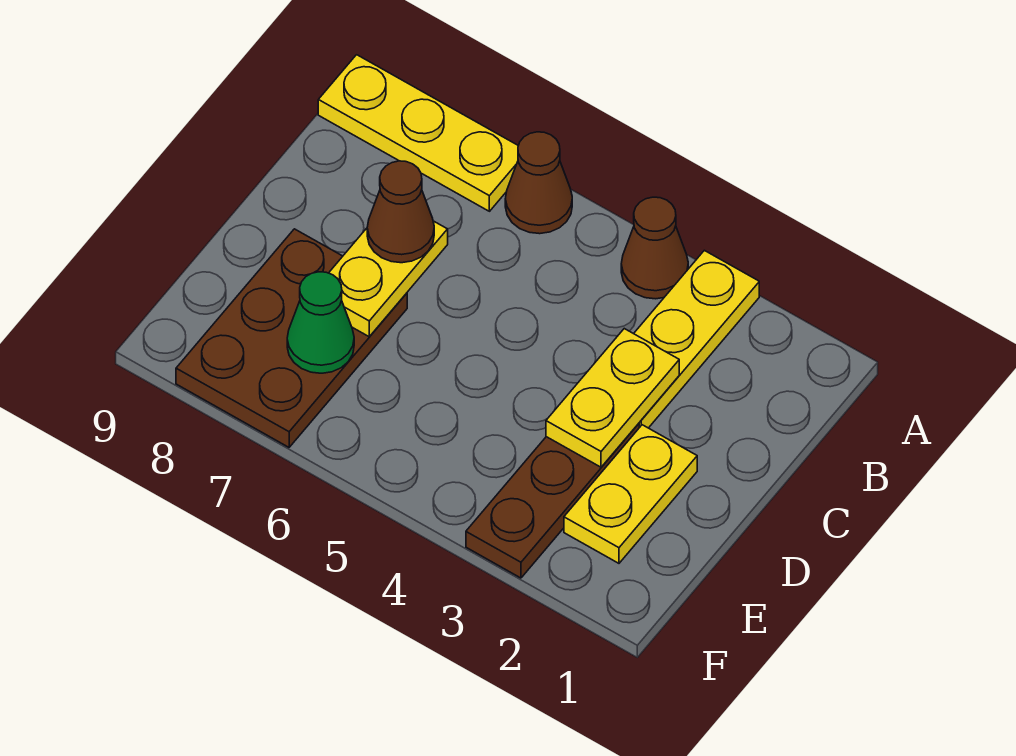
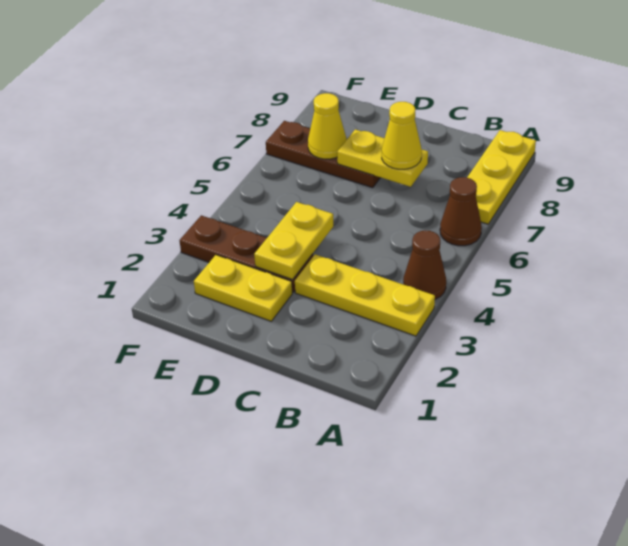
yellow plate C3:D3 level 2 -> yellow plate D3:D4 level 2
brown cone C7 level 3 -> yellow cone C7 level 3
brown plate D7:F8 level 1 -> brown plate D7:F7 level 1
green cone E7 level 2 -> yellow cone E7 level 2

